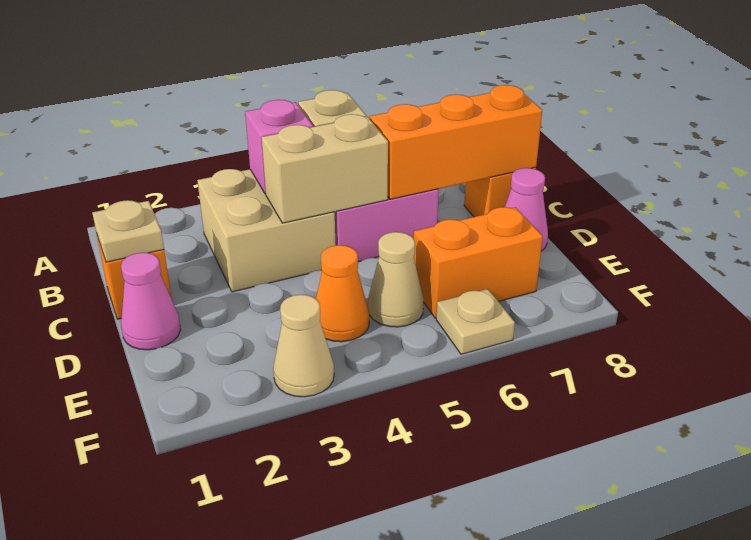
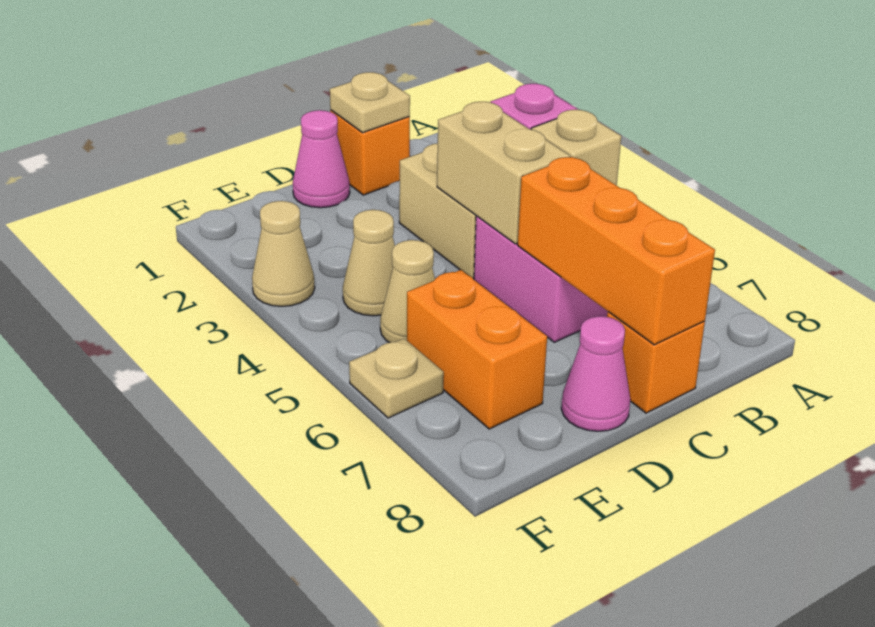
orange cone E4 level 1 -> tan cone E4 level 1

